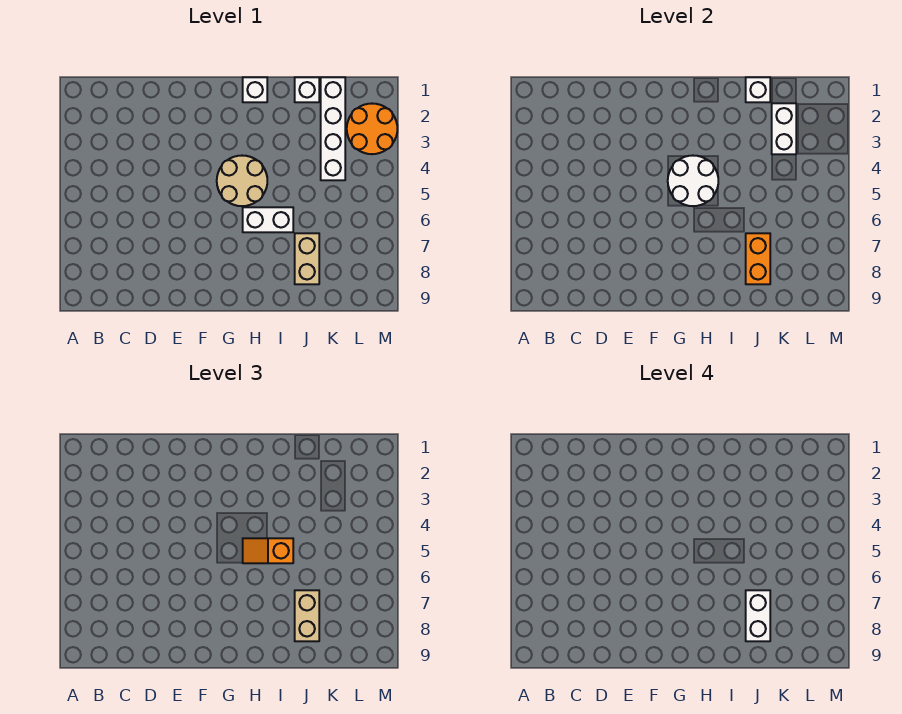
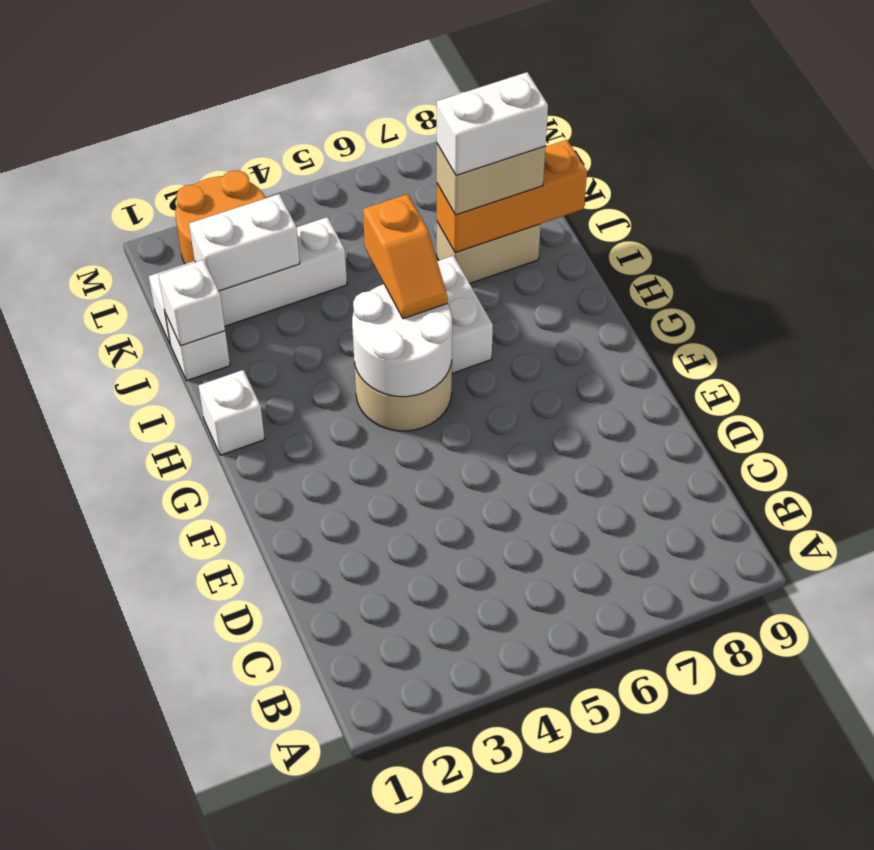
orange brick J7:J8 level 2 -> orange brick J7:J9 level 2

